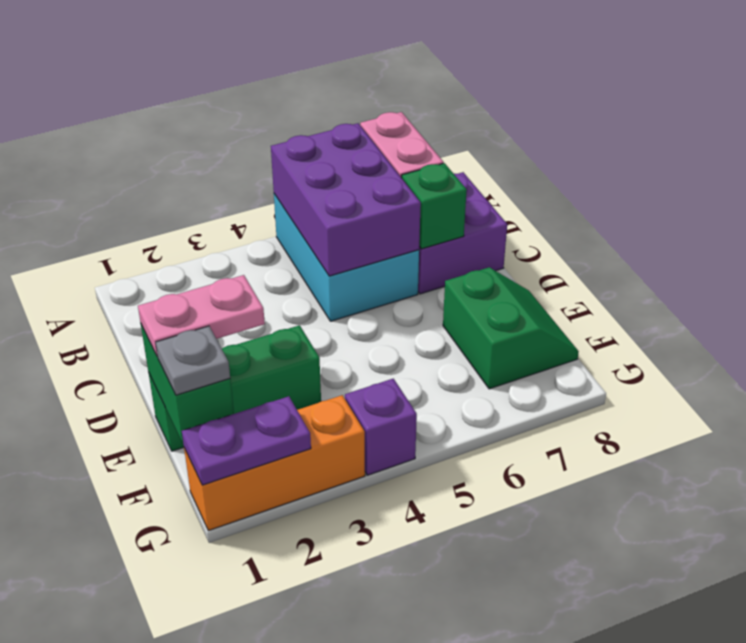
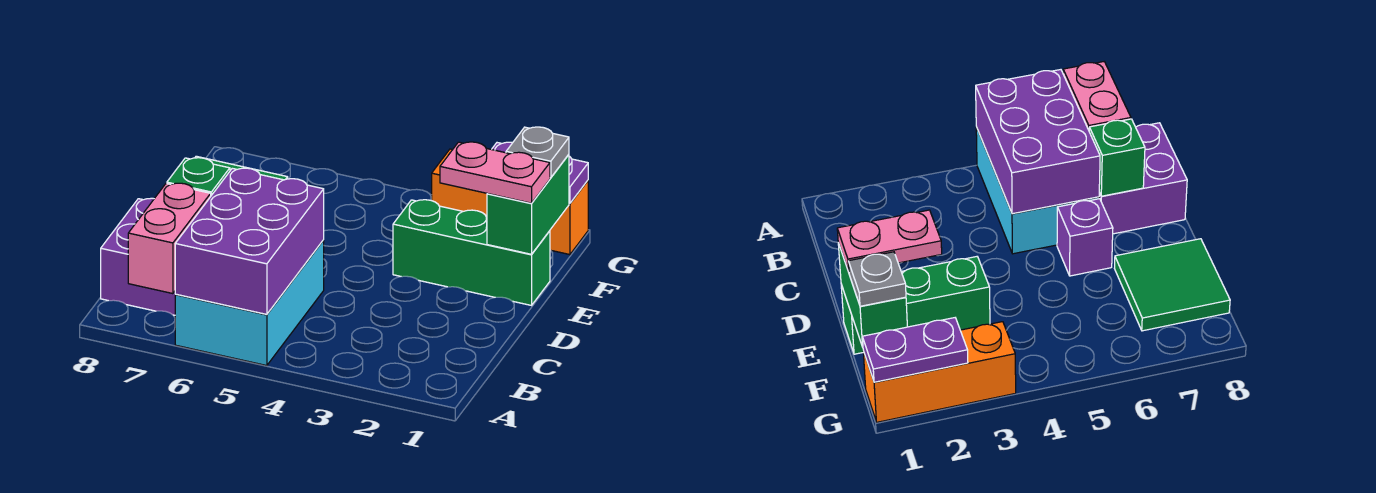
green slope E7:F8 level 1 top 7 -> green tile E7:F8 level 1
purple brick G4 level 1 -> purple brick D6 level 1

